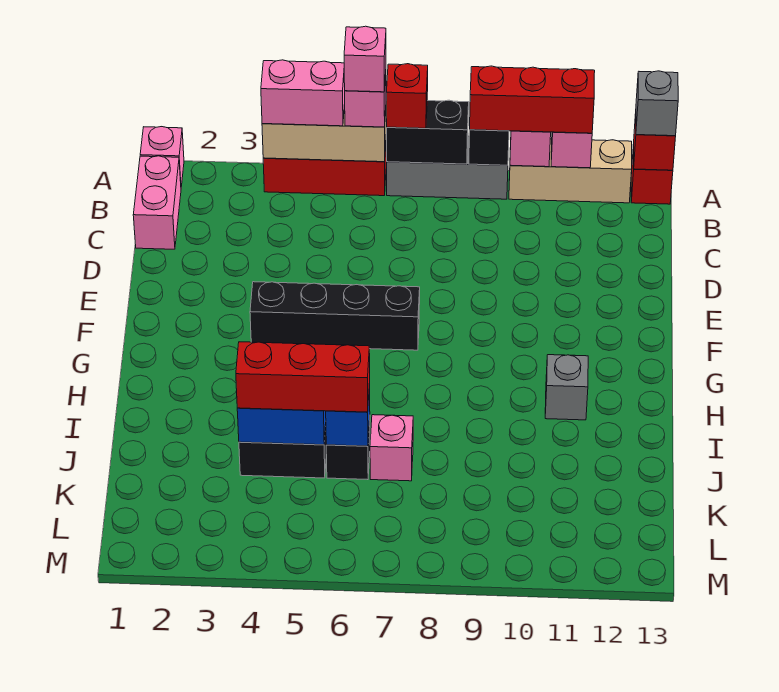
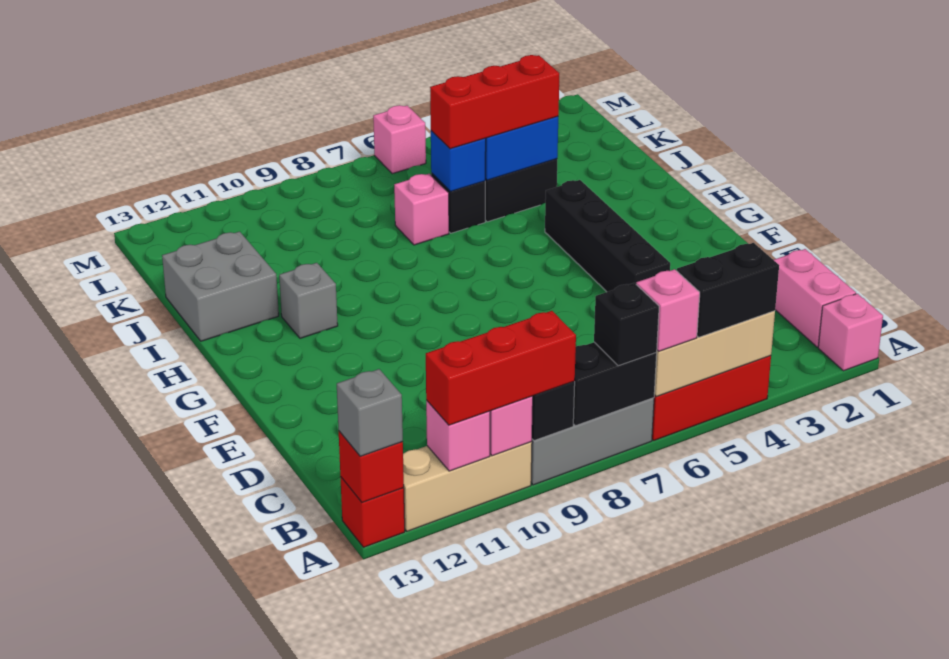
pink brick A4:A5 level 3 -> black brick A4:A5 level 3
pink brick A6 level 4 -> pink brick M6 level 1
red brick A7 level 3 -> black brick A7 level 3
black brick F4:F7 level 1 -> black brick E4:H4 level 1
none -> grey brick I12:J13 level 1

